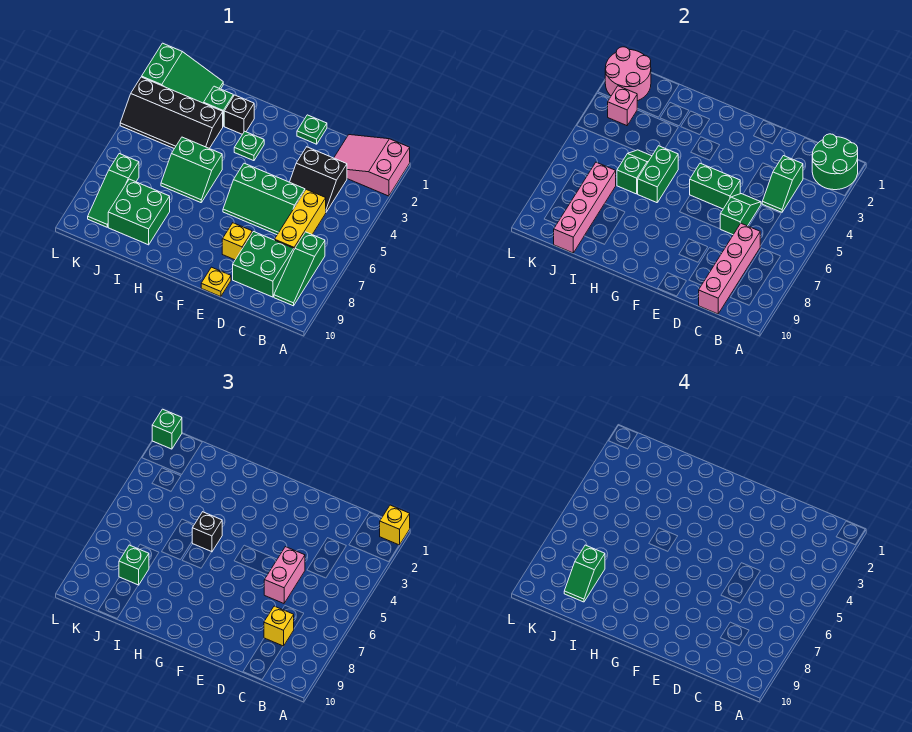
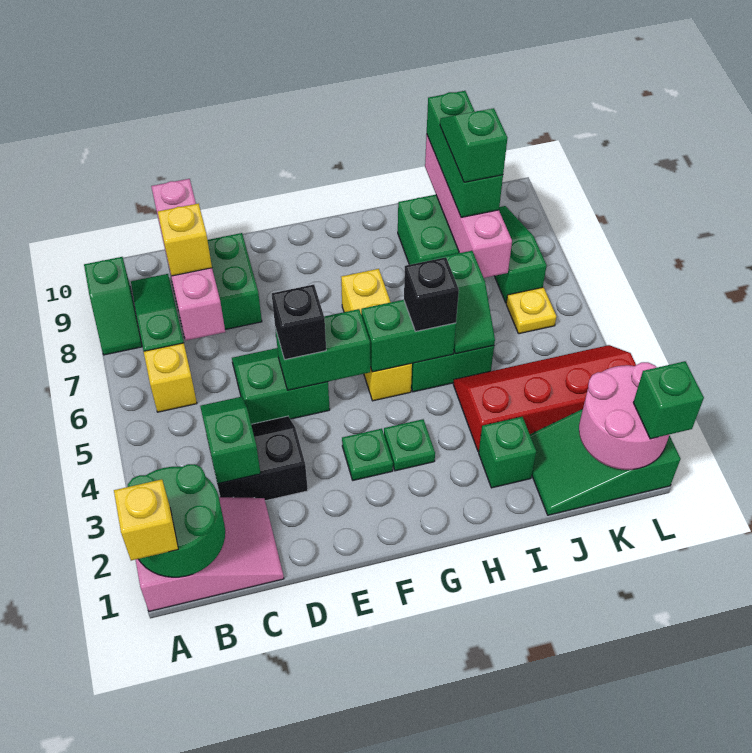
yellow brick C5:C7 level 1 -> yellow brick G5:G7 level 1
green slope D5:F6 level 1 top 5 -> green slope D5:E6 level 1 top 5
green slope D5:D6 level 2 top 6 -> green slope A8:A9 level 1 top 9
pink brick D5:D6 level 3 -> none
green plate E1 level 1 -> green plate F3 level 1
yellow brick E8 level 1 -> yellow brick B6 level 1
yellow plate E10 level 1 -> yellow plate K6 level 1
black brick H2 level 1 -> black brick E5 level 3
green brick H5:H6 level 2 -> green brick G5:H5 level 2
black slope I3:L4 level 1 top 3 -> red slope I3:L4 level 1 top 3
green brick J8 level 3 -> green brick J8:J10 level 3
pink brick K3 level 2 -> none

